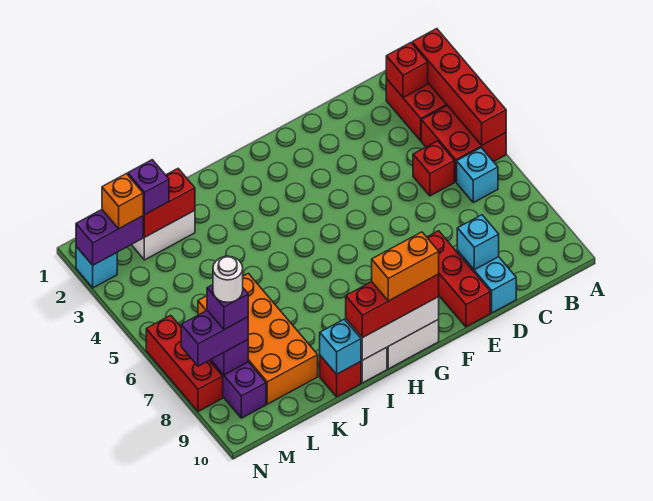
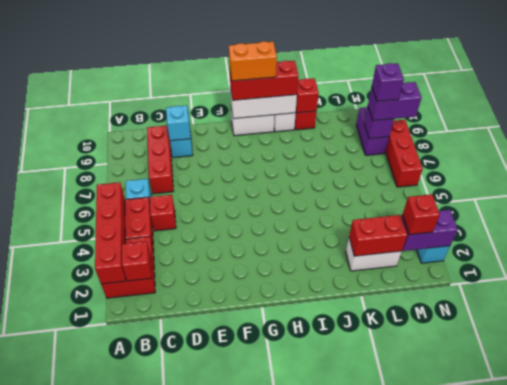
red brick E8:E10 level 1 -> red brick C7:C9 level 1
cyan brick J10 level 2 -> red brick J10 level 2
orange brick K6:L9 level 1 -> none
purple brick L2 level 3 -> none
orange brick M2 level 3 -> red brick M2 level 3
white round brick M8 level 5 -> none

